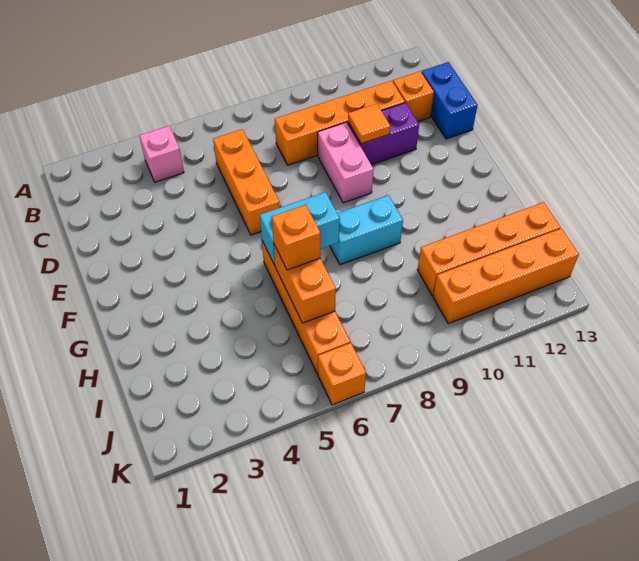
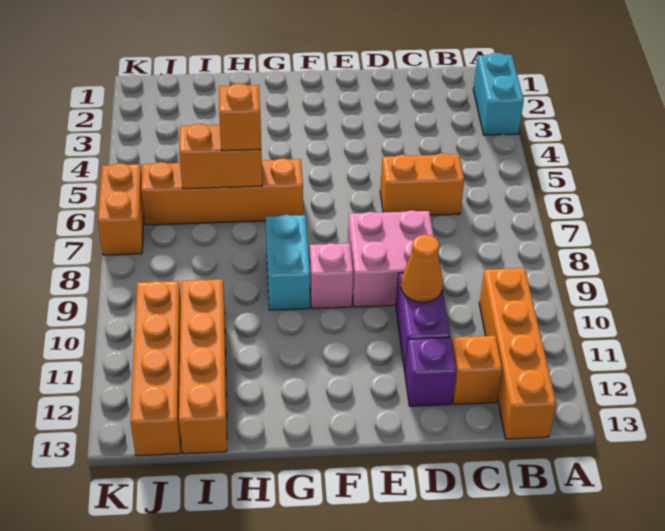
pink brick B4 level 1 -> pink brick F9 level 1
orange brick C6:E6 level 1 -> orange brick C6:D6 level 1
orange brick C8:C11 level 1 -> orange brick B10:B13 level 1
blue brick C13:D13 level 1 -> none
pink brick D9:E9 level 1 -> pink brick D8:E9 level 1
orange tile D10 level 2 -> orange cone D10 level 2
none -> purple brick D12 level 1
cyan brick G6:G7 level 2 -> cyan brick A2:A3 level 1
orange brick K6 level 1 -> orange brick K6:K7 level 1

